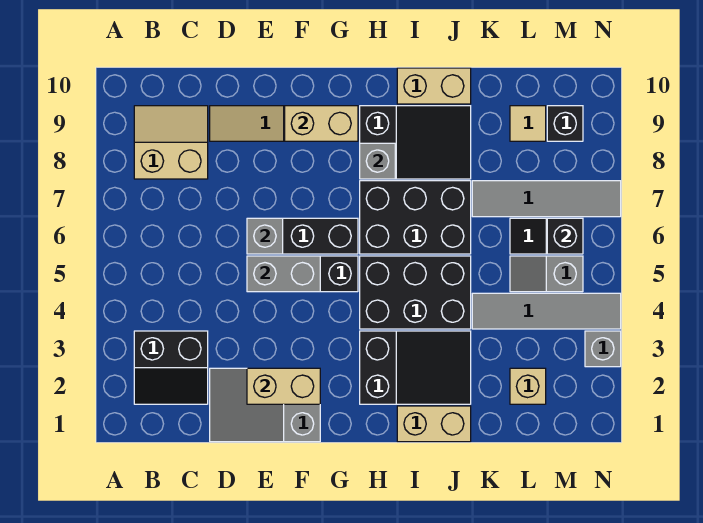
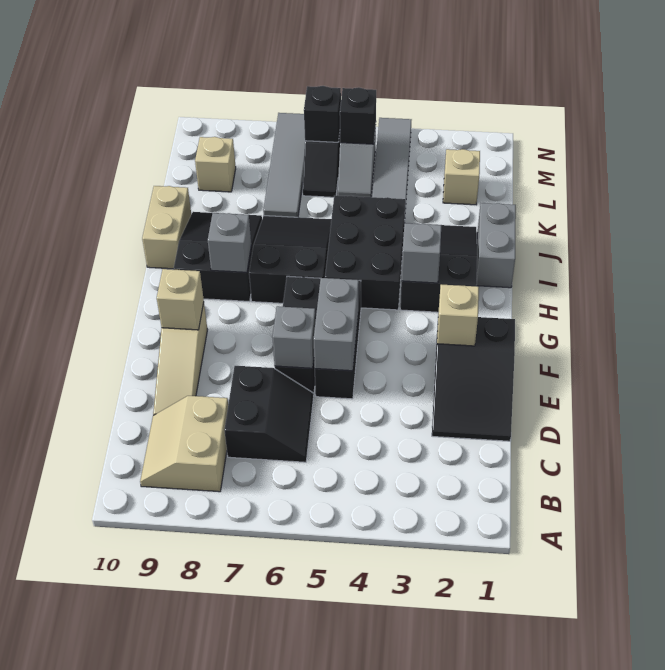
black slope B2:C3 level 1 top 3 -> black slope C6:D7 level 1 top 7
grey slope D1:F2 level 1 top F -> black slope D1:F2 level 1 top F
tan brick E2:F2 level 2 -> tan brick F2 level 2
tan brick F9:G9 level 2 -> tan brick F9 level 2
black brick H6:J7 level 1 -> black slope H6:J7 level 1 top H
tan brick I1:J1 level 1 -> grey brick I1:J1 level 1
tan tile L9 level 1 -> tan brick L9 level 1
black brick M9 level 1 -> black brick M5 level 2
grey brick N3 level 1 -> grey brick H3 level 2

